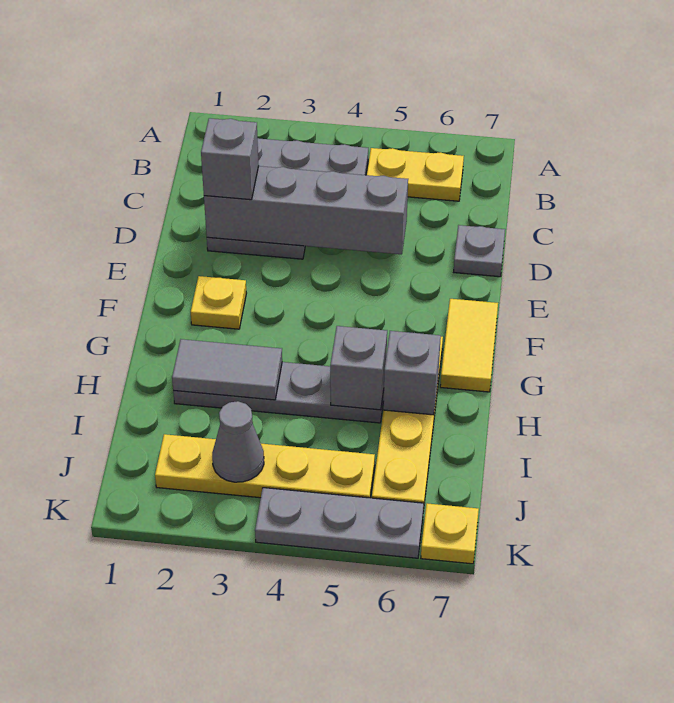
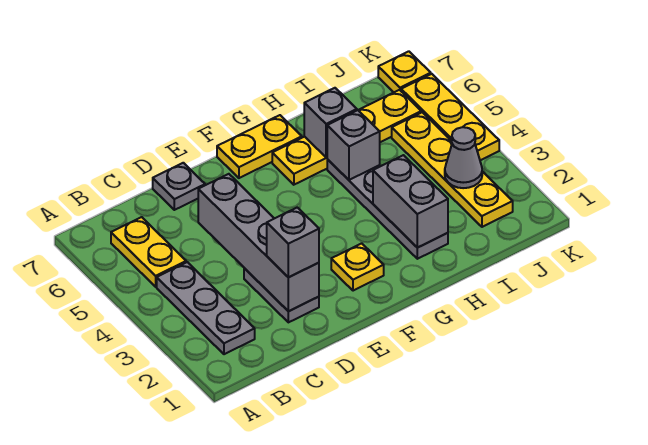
yellow tile F7:G7 level 1 -> yellow plate F7:G7 level 1
grey tile H2:H3 level 2 -> grey brick H2:H3 level 2
grey plate K4:K6 level 1 -> yellow plate K4:K6 level 1

